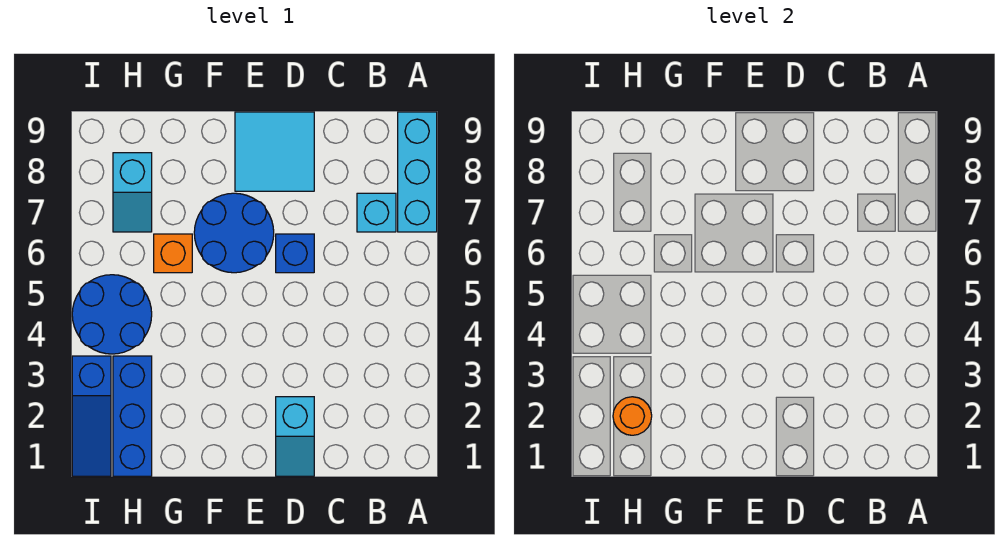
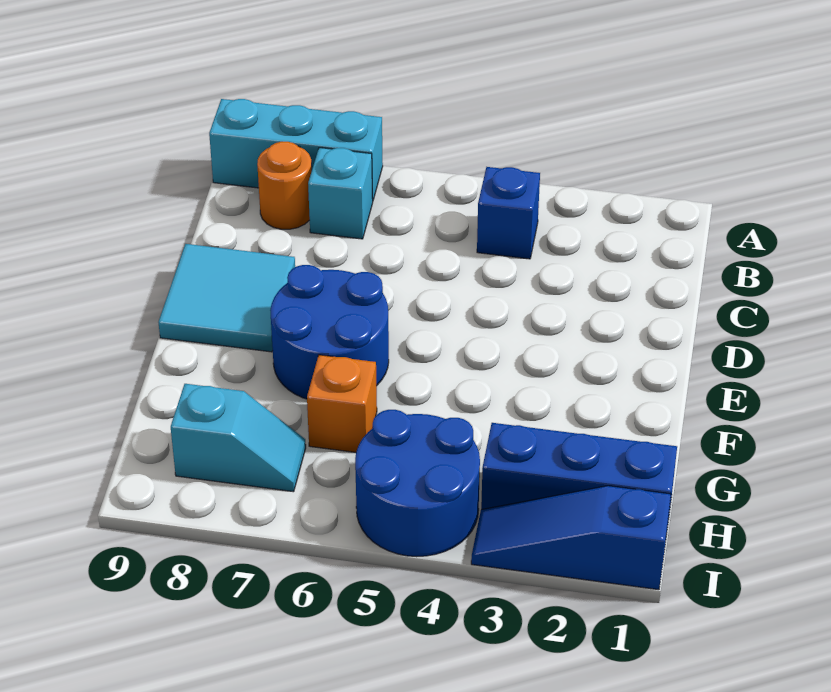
cyan slope D1:D2 level 1 top 2 -> none
blue brick D6 level 1 -> blue brick B4 level 1
orange round brick H2 level 2 -> orange round brick B8 level 1
blue slope I1:I3 level 1 top 3 -> blue slope I1:I3 level 1 top 1

